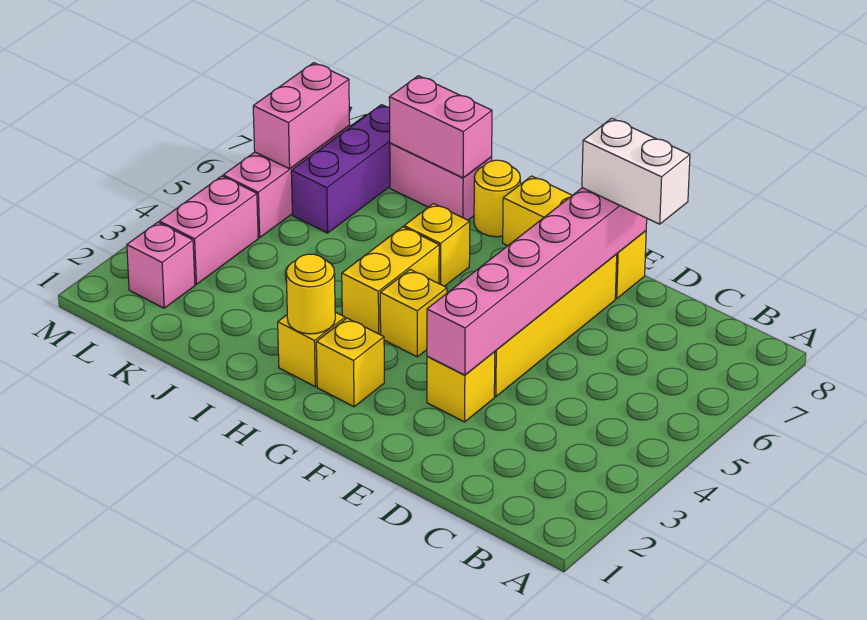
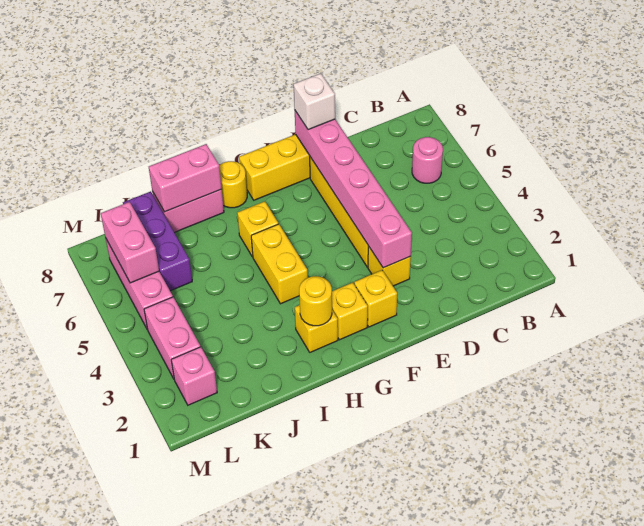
none -> pink round brick B6 level 1
white brick D8:E8 level 3 -> white brick E8 level 3
yellow brick G4 level 1 -> yellow brick F2 level 1

